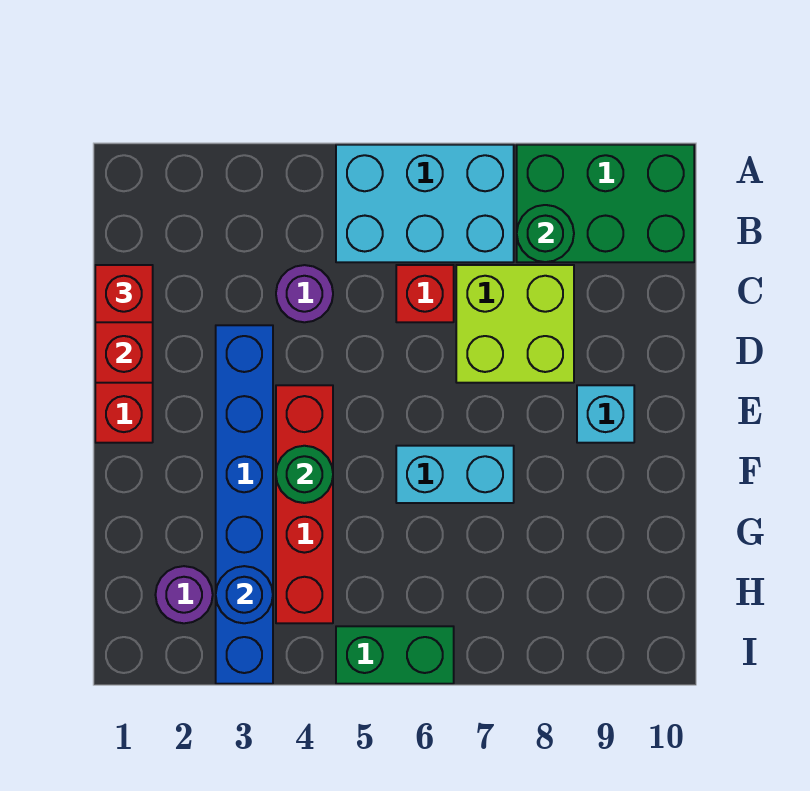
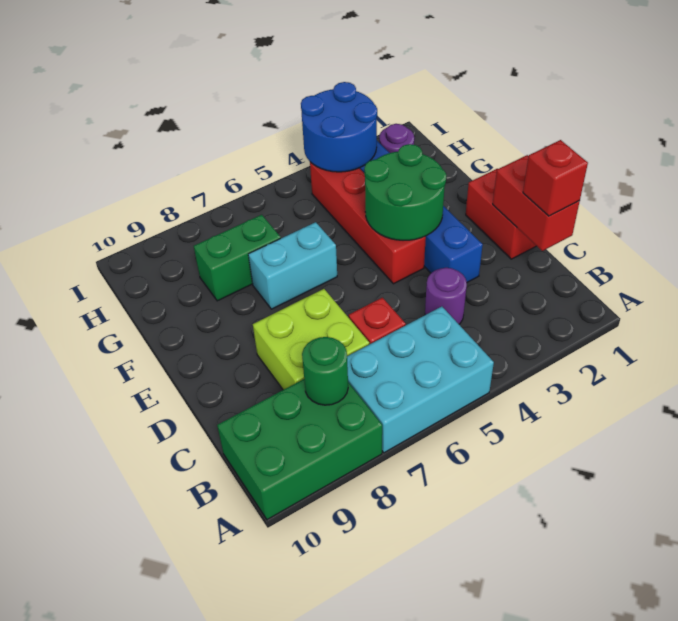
cyan brick E9 level 1 -> none
green round brick F4 level 2 -> green round brick E3:F4 level 2
blue round brick H3 level 2 -> blue round brick H3:I4 level 2
green brick I5:I6 level 1 -> green brick G7:G8 level 1

